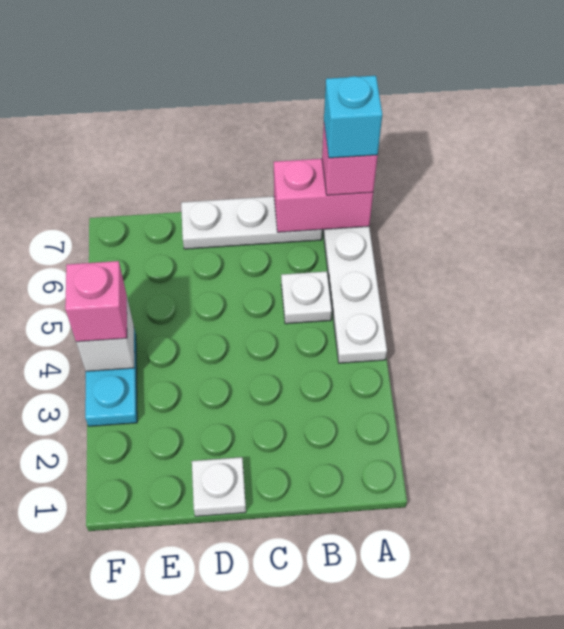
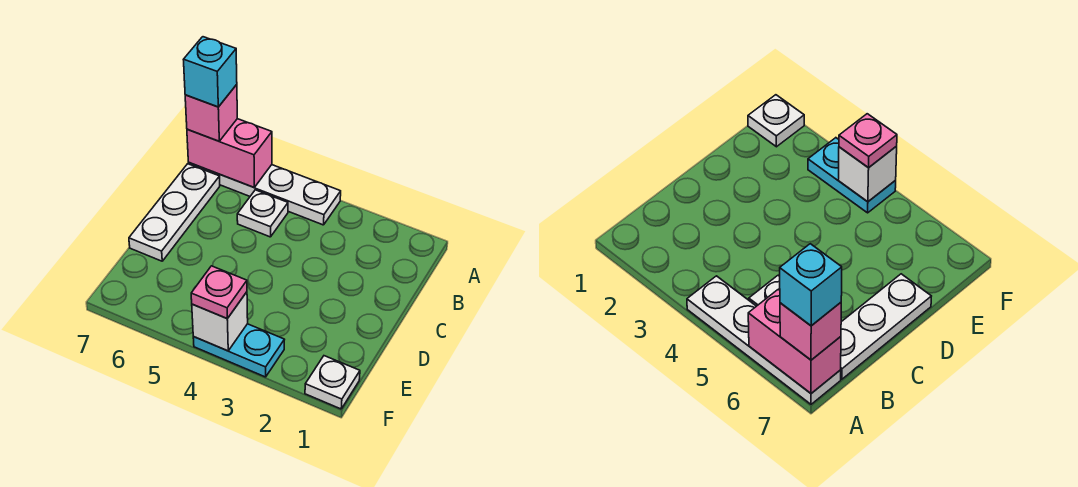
pink brick A7:B7 level 2 -> pink brick A6:A7 level 2
white plate D1 level 1 -> white plate F1 level 1
pink brick F4 level 3 -> pink plate F4 level 3

